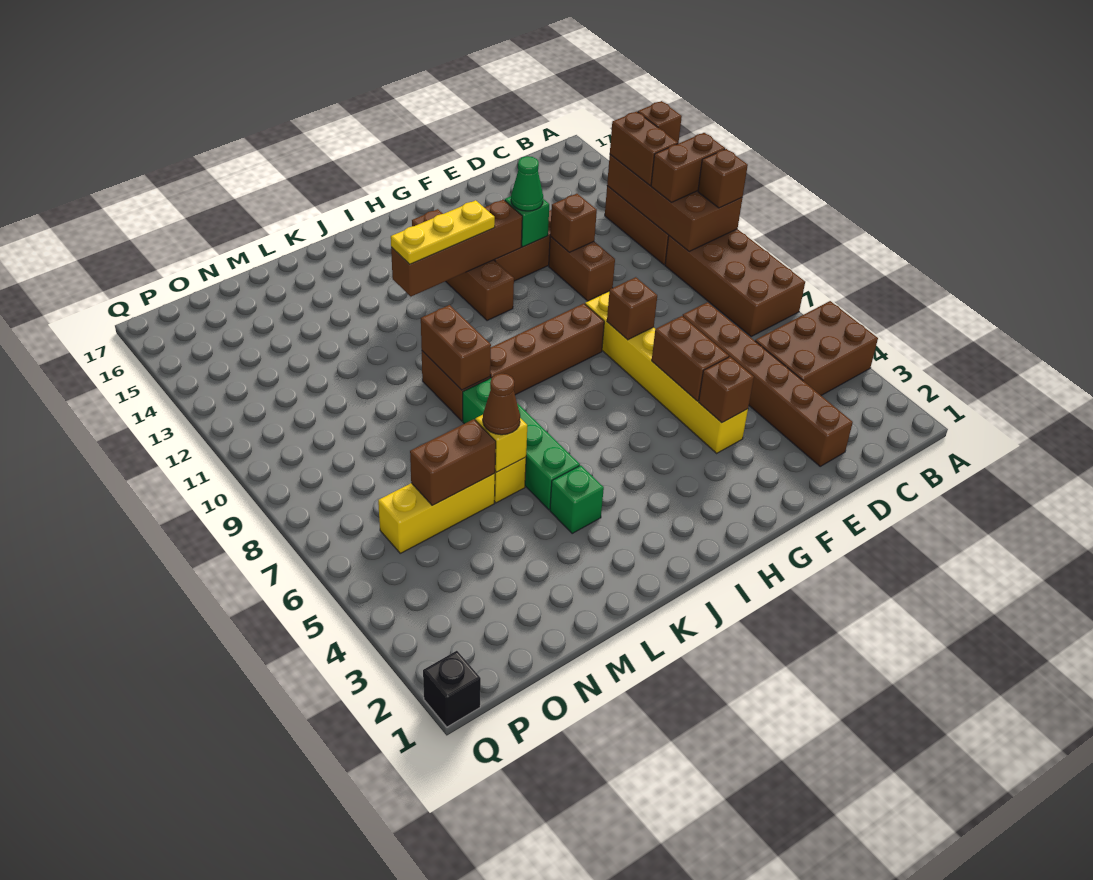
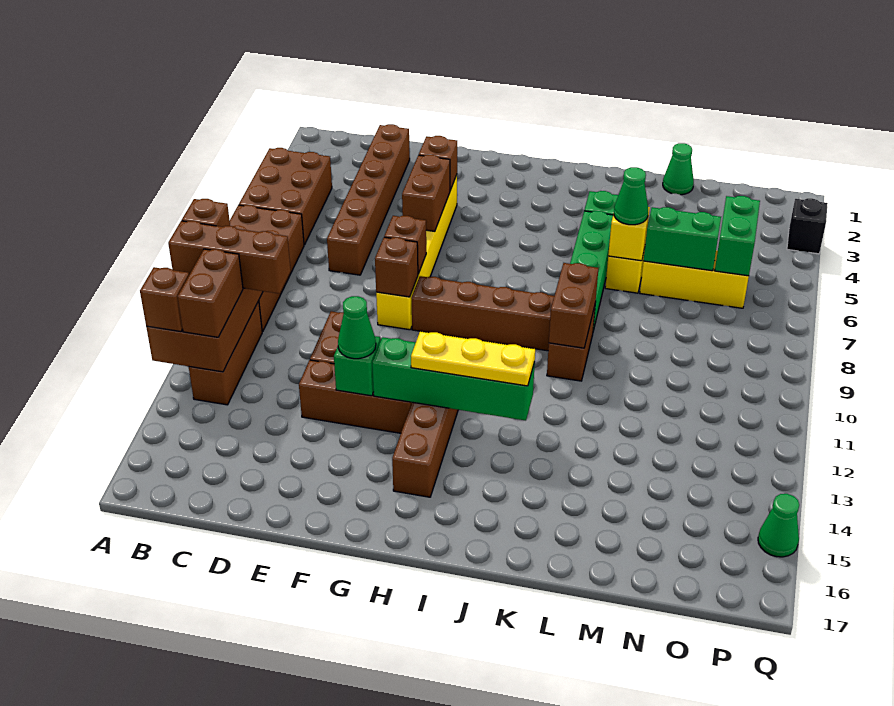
brown brick A4:C5 level 1 -> brown brick A4:B6 level 1
brown brick A11:B11 level 3 -> brown brick A11:C11 level 3
brown brick E12 level 2 -> brown brick F9 level 2
brown brick G13:J13 level 2 -> green brick G13:J13 level 2
brown cone L6 level 3 -> green cone L6 level 3
none -> green cone M1 level 1
brown brick M6:N6 level 2 -> green brick M6:N6 level 2
none -> green brick O5:O6 level 2
black brick Q1 level 1 -> black brick Q3 level 1
none -> green cone Q15 level 1

